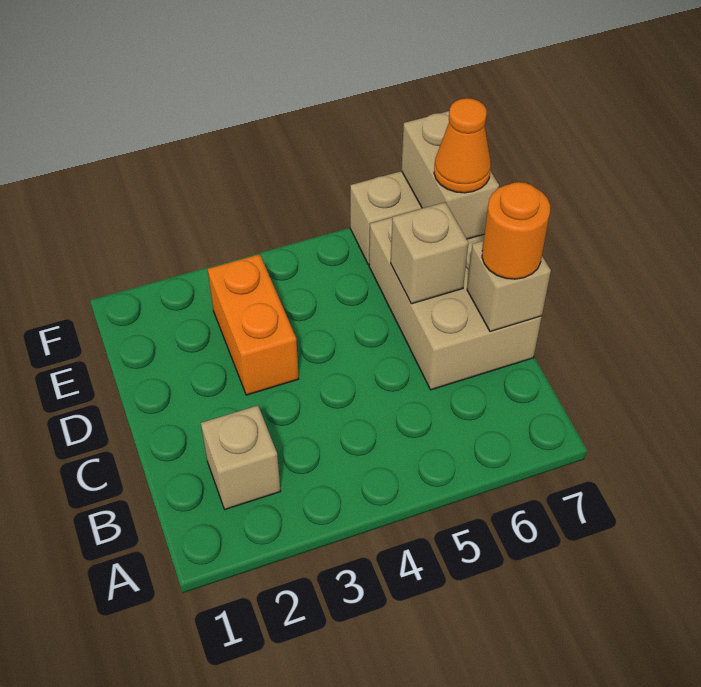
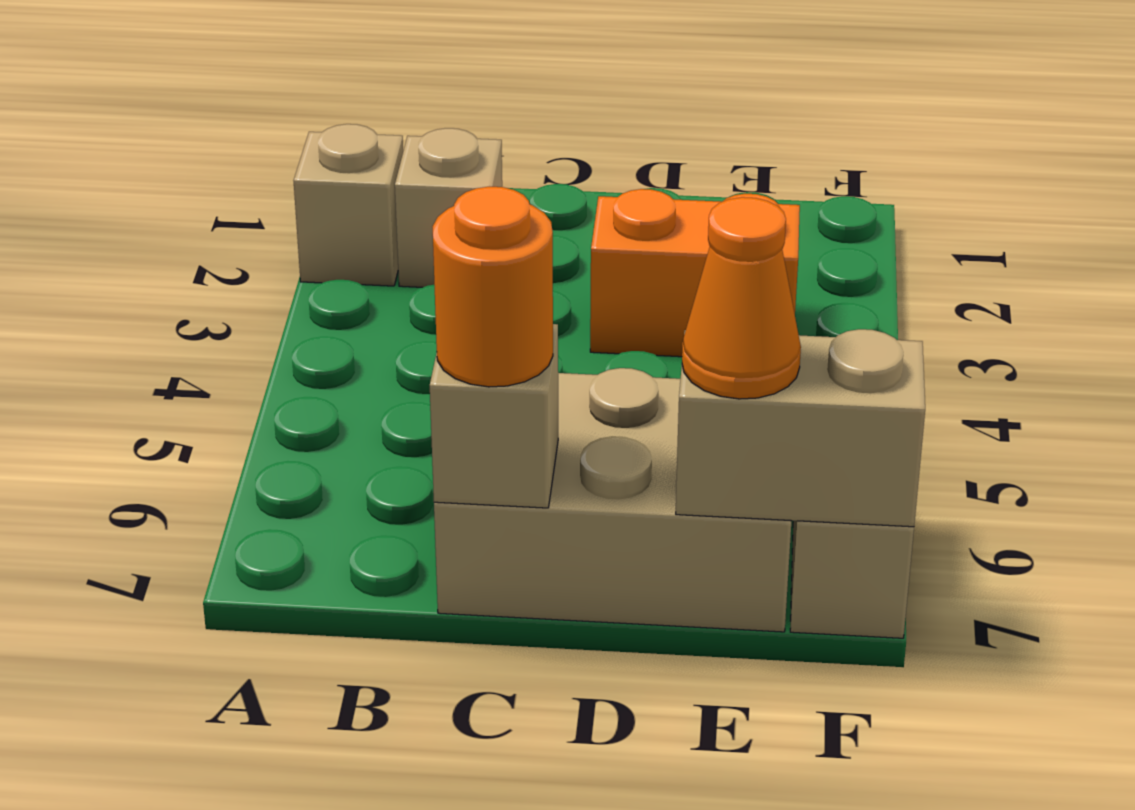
tan brick D6 level 2 -> tan brick A2 level 1

